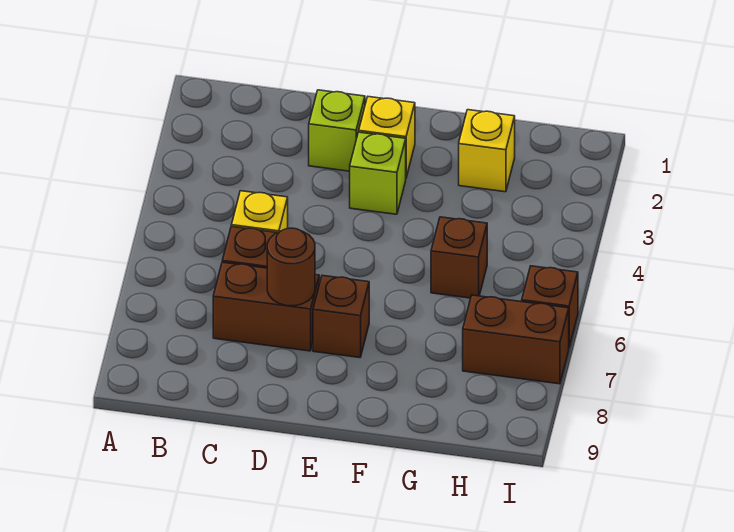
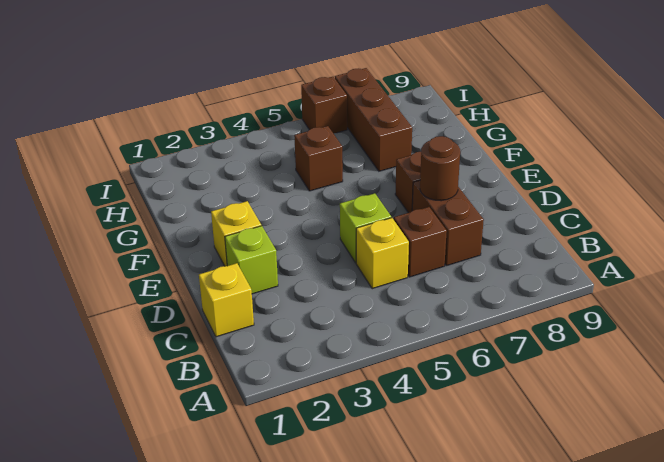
lime brick E3 level 1 -> lime brick D5 level 1
yellow brick G2 level 1 -> yellow brick C1 level 1
brown brick H7:I7 level 1 -> brown brick G7:I7 level 1

